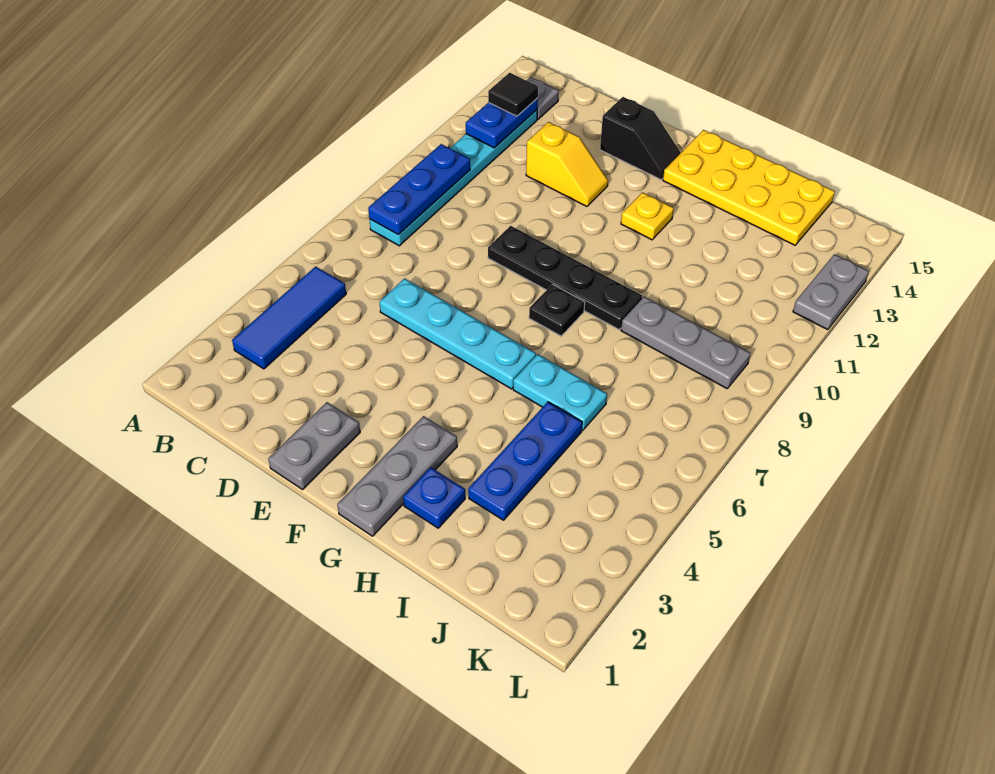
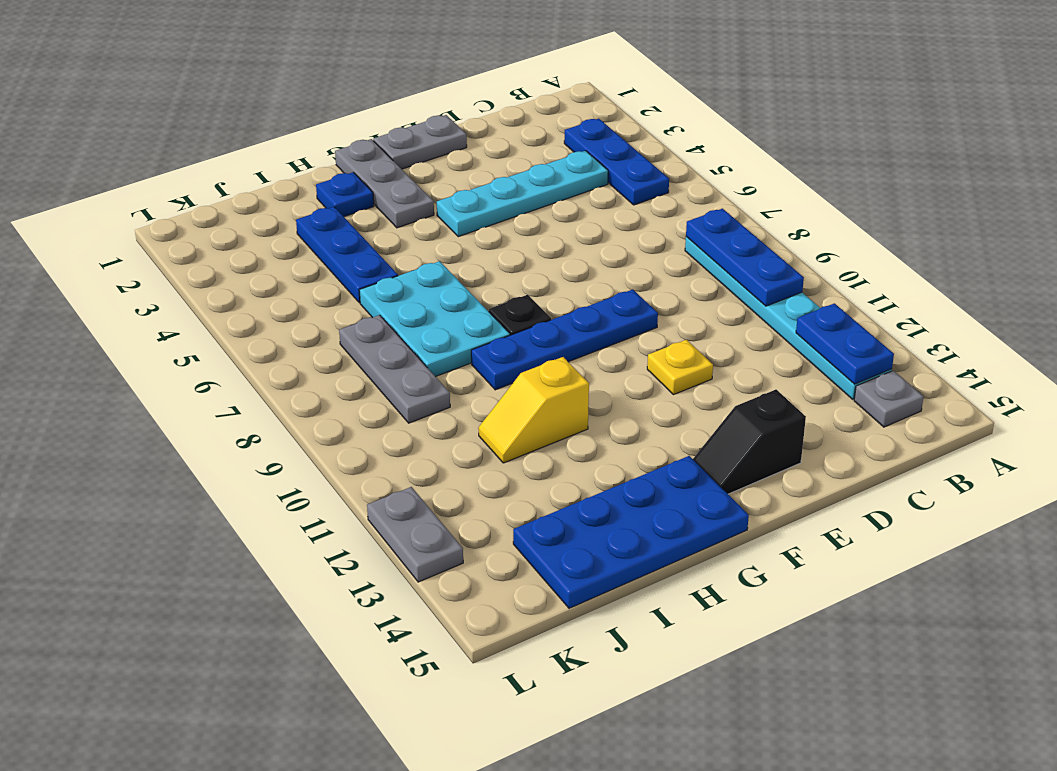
blue tile B3:B5 level 1 -> blue plate B3:B5 level 1
black tile B13 level 3 -> none
cyan plate D6:G6 level 1 -> cyan plate C4:F4 level 1
yellow slope D12:E12 level 1 top D -> yellow slope H11:I11 level 1 top H
grey plate E1:E2 level 1 -> grey plate E1:F1 level 1
black plate E9:H9 level 1 -> blue plate E9:H9 level 1
yellow plate G12 level 1 -> yellow plate E11 level 1
yellow plate G14:J15 level 1 -> blue plate G14:J15 level 1
cyan plate H6:I6 level 1 -> cyan plate H6:I8 level 1
grey plate I9:K9 level 1 -> grey plate J7:J9 level 1

